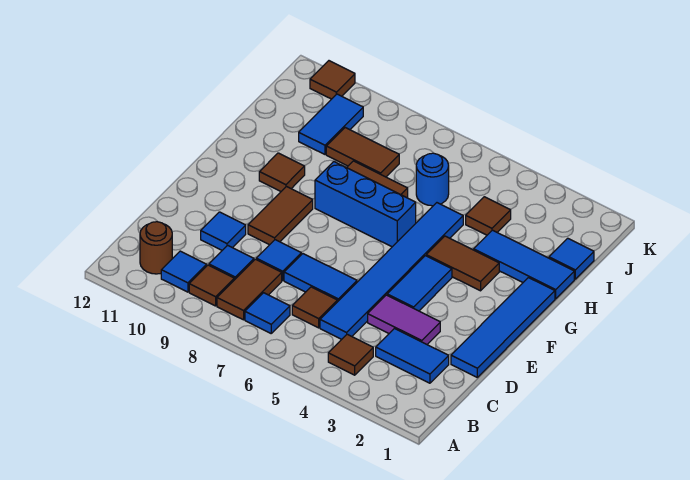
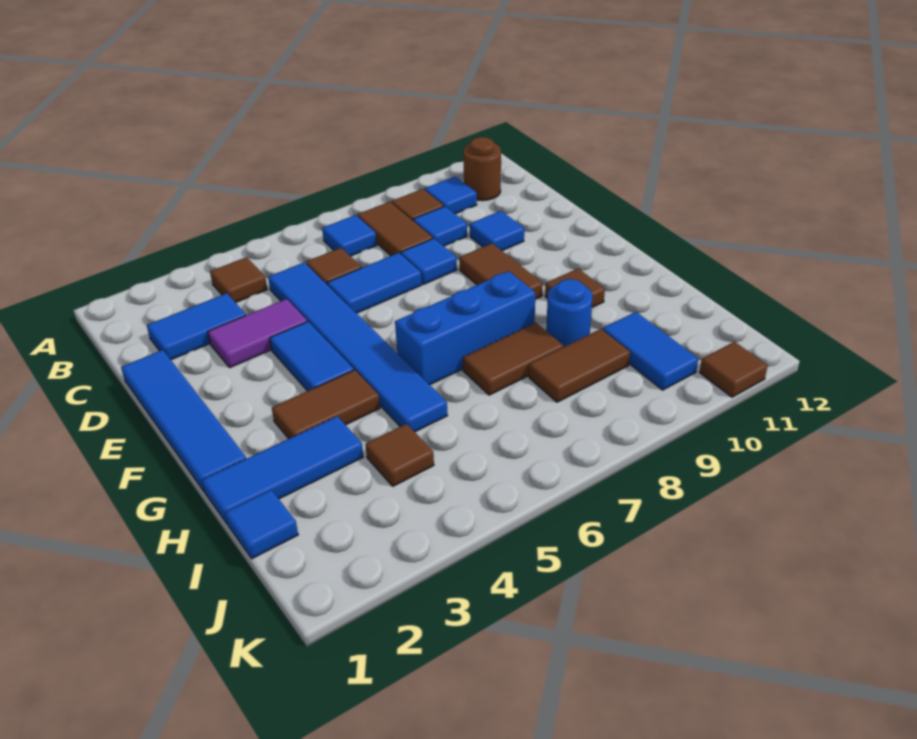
blue round brick I6 level 1 -> blue round brick H9 level 1

